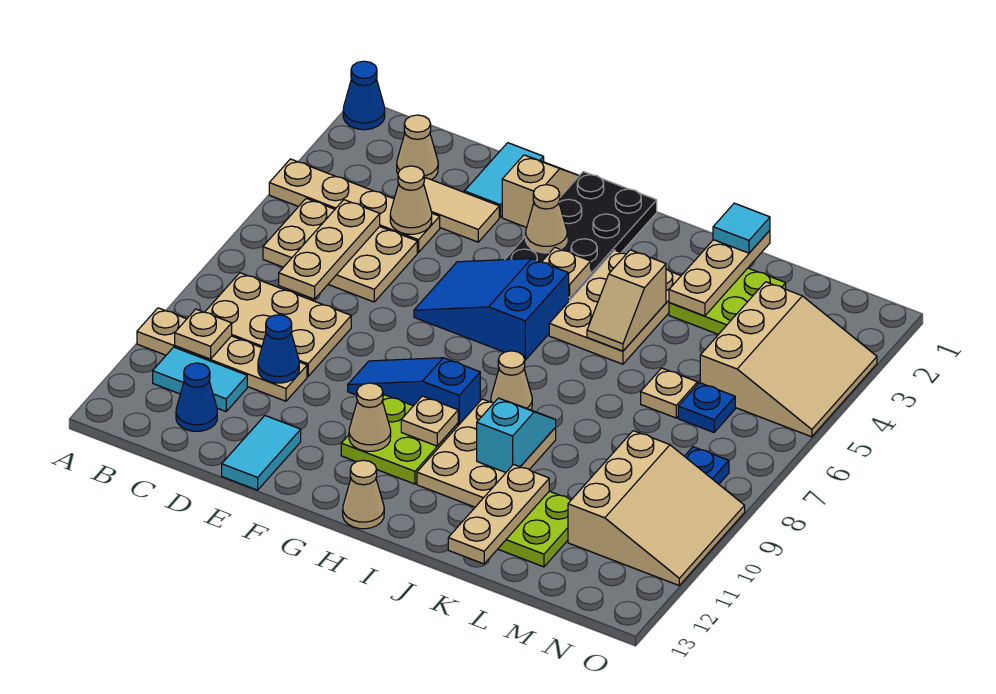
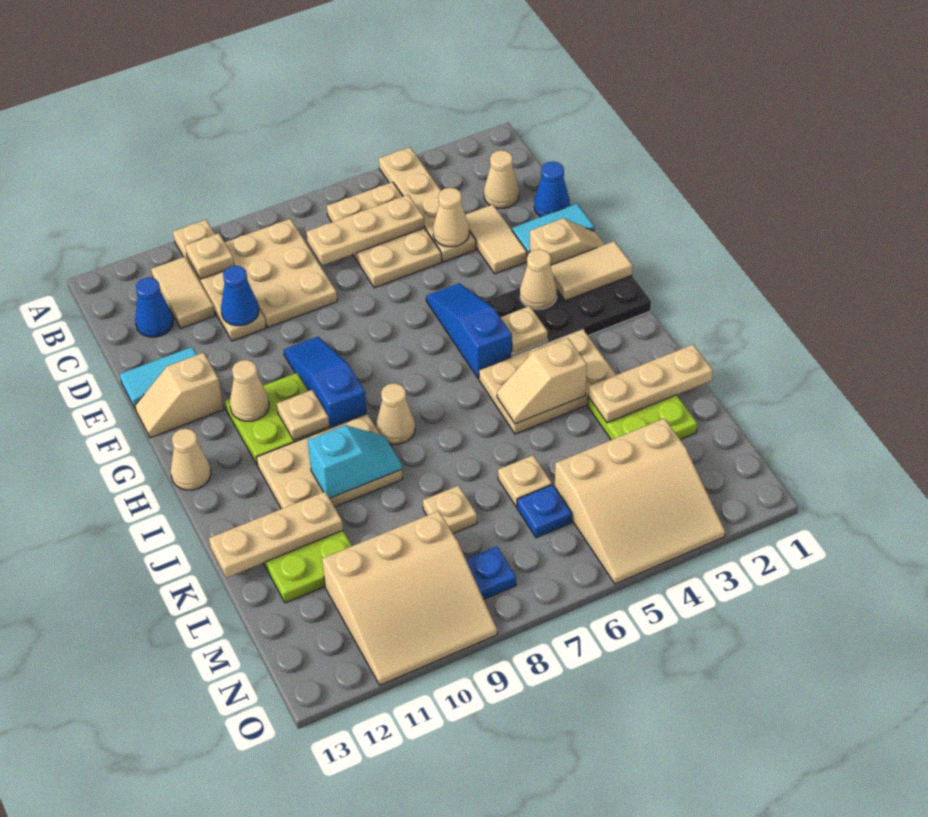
blue cone A1 level 1 -> blue cone D1 level 1
cyan tile B11:C11 level 1 -> tan tile B11:C11 level 1
blue slope F5:H6 level 1 top H -> blue slope F5:H5 level 1 top H
none -> tan slope F12:F13 level 1 top 12
none -> tan tile G1:G2 level 2
cyan tile K1 level 3 -> none
none -> tan plate L8 level 1

